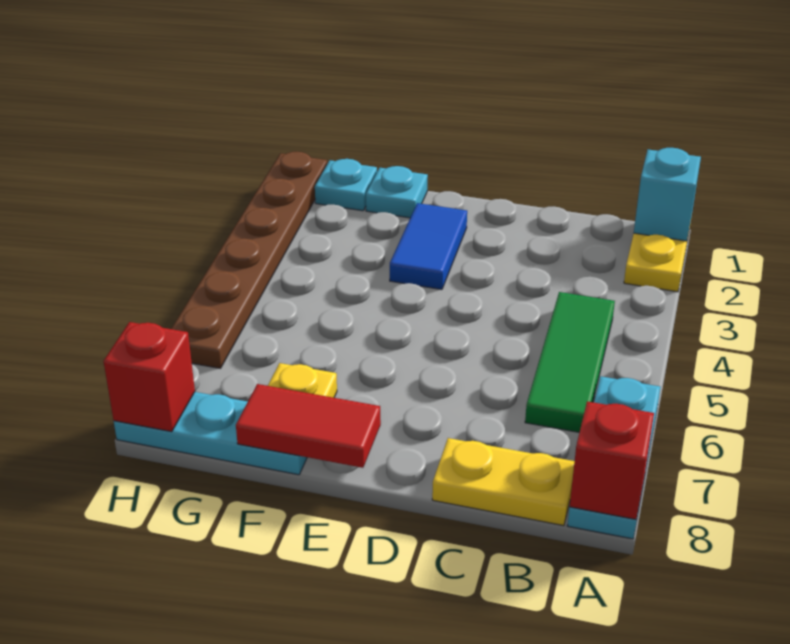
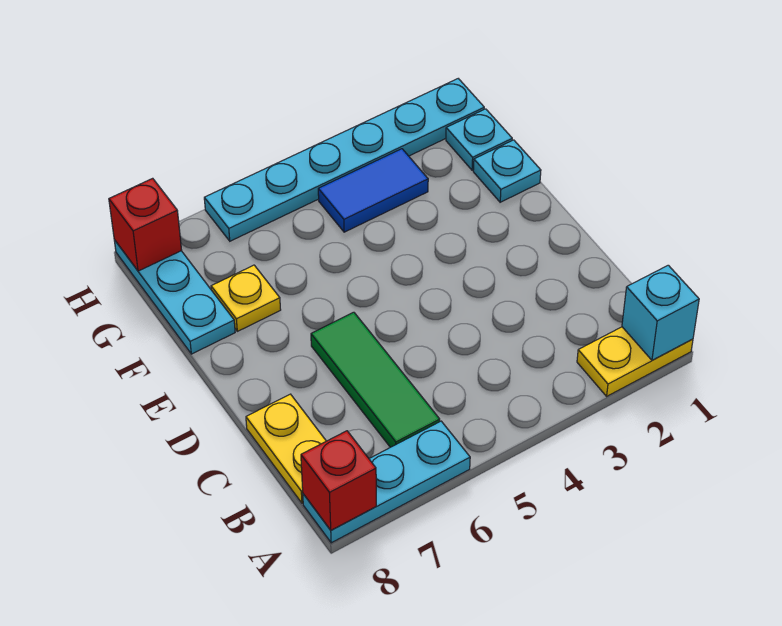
green tile B4:B6 level 1 -> green tile B6:D6 level 1
blue tile E2:E3 level 1 -> blue tile G3:G4 level 1
red tile E8:F8 level 2 -> none
brown plate H1:H6 level 1 -> cyan plate H1:H6 level 1

